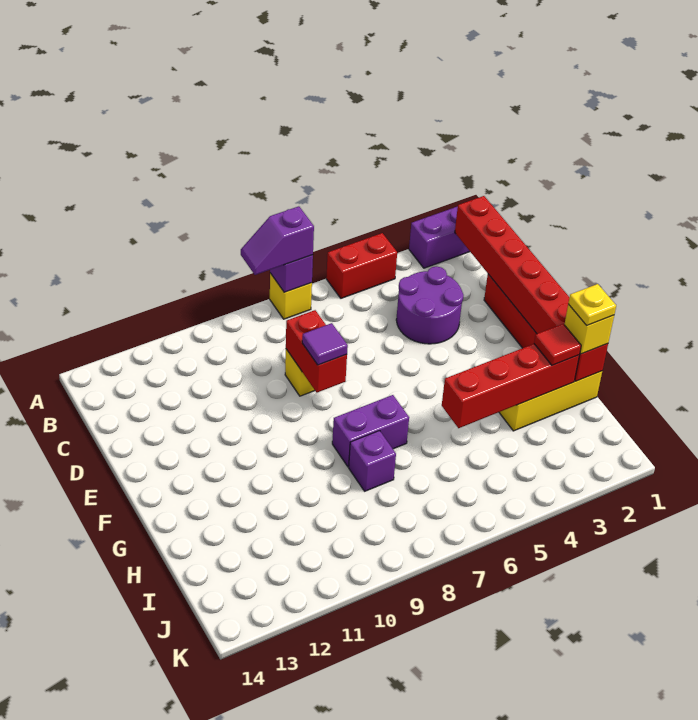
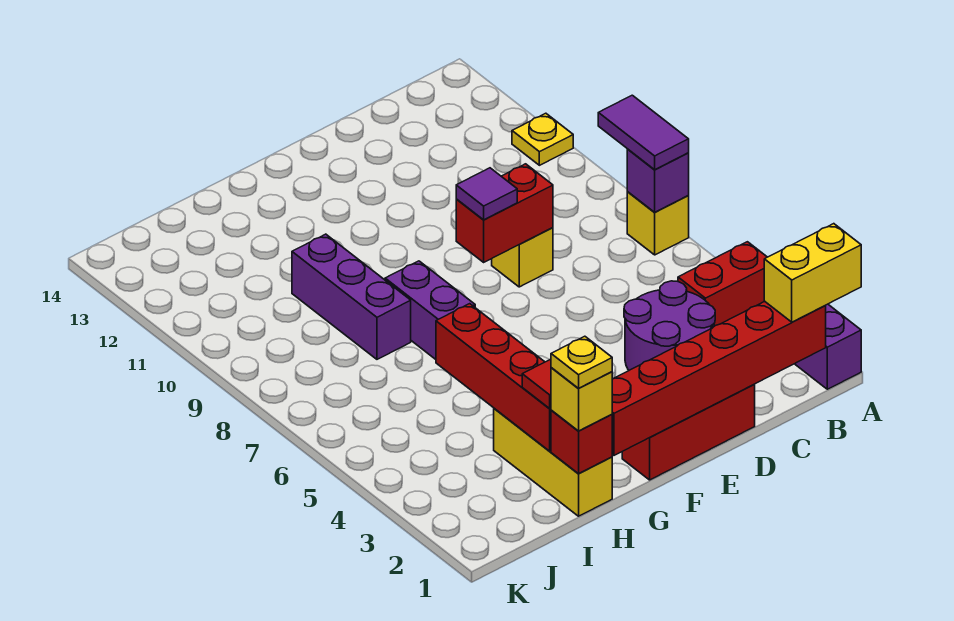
none -> yellow brick A1:B1 level 3
red brick A4:A5 level 1 -> red brick A4:B4 level 1
purple slope A7:A8 level 3 top 7 -> purple tile A7:A8 level 3
none -> yellow plate A11 level 1
purple brick H8 level 1 -> purple brick H8:H10 level 1

